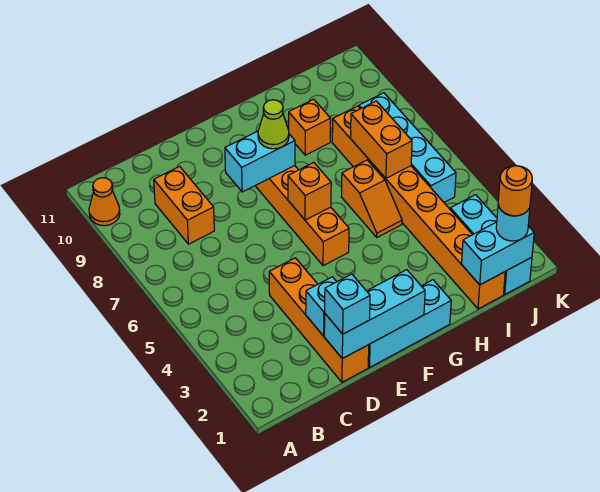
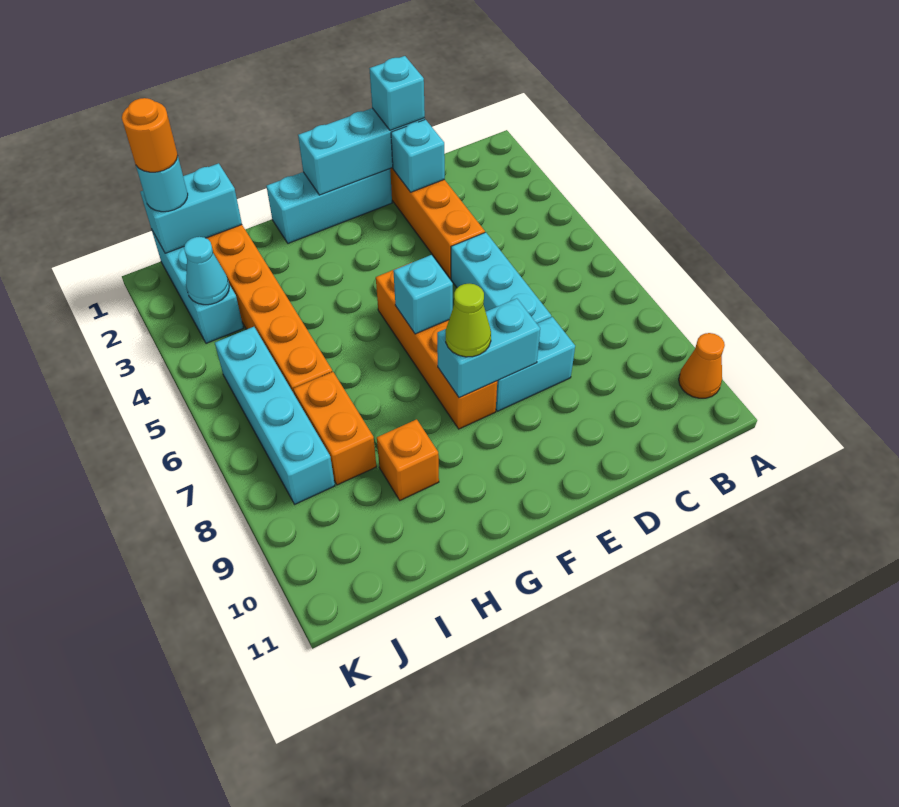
orange brick C8:C9 level 1 -> none
none -> cyan brick D5:D7 level 1
none -> cyan brick D8:E8 level 1
orange brick F6 level 2 -> cyan brick F6 level 2
orange slope H5:H6 level 1 top 6 -> none
orange brick I6:I7 level 2 -> none
none -> cyan cone J3 level 2

